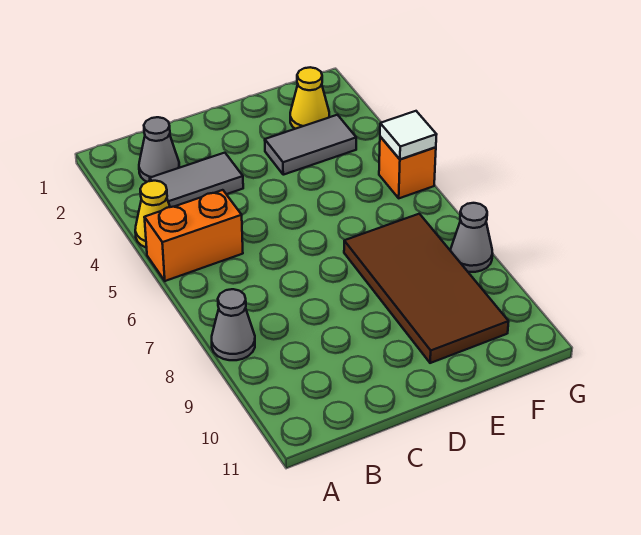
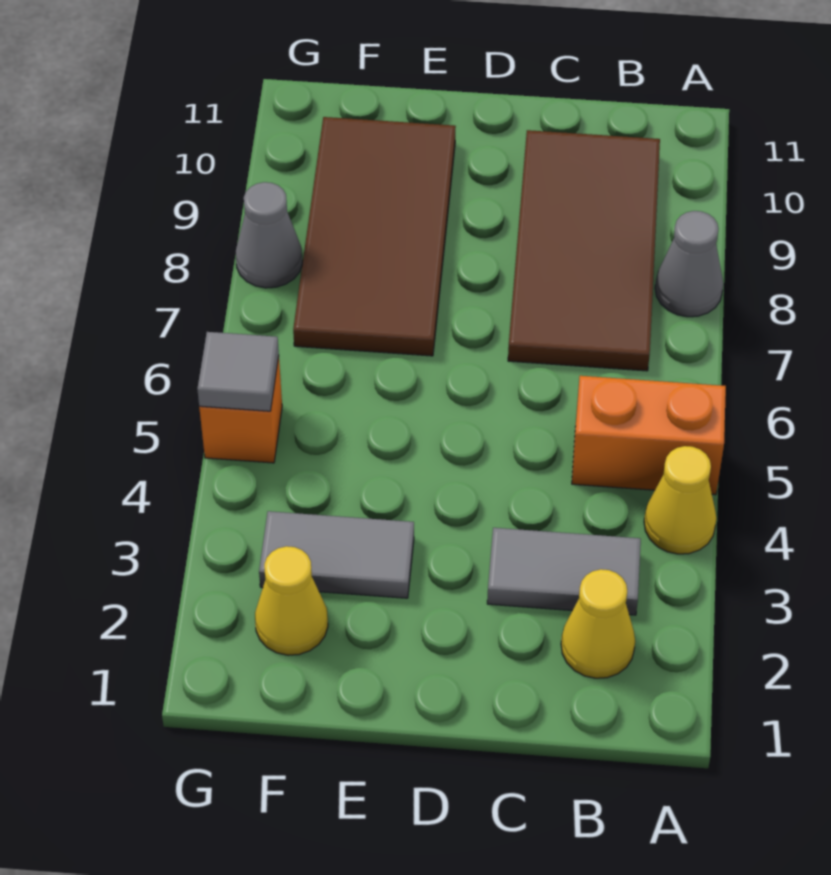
grey cone B2 level 1 -> yellow cone B2 level 1
none -> brown tile B7:C10 level 1
white tile G5 level 2 -> grey tile G5 level 2

